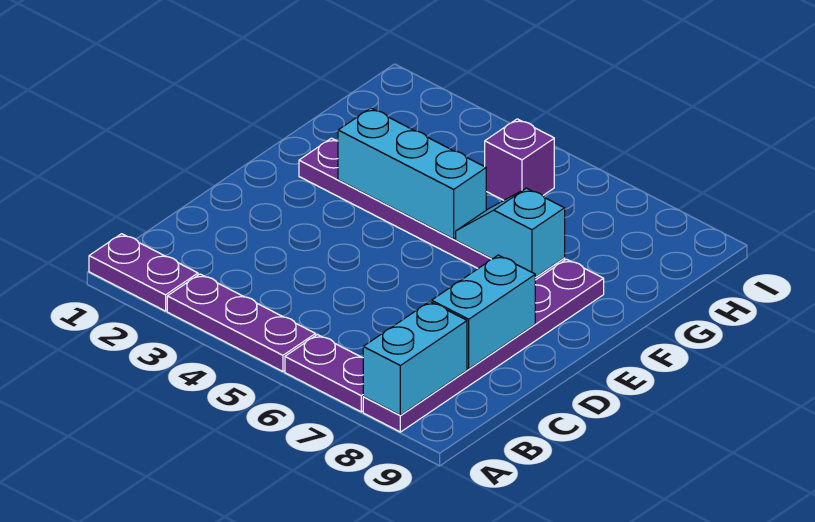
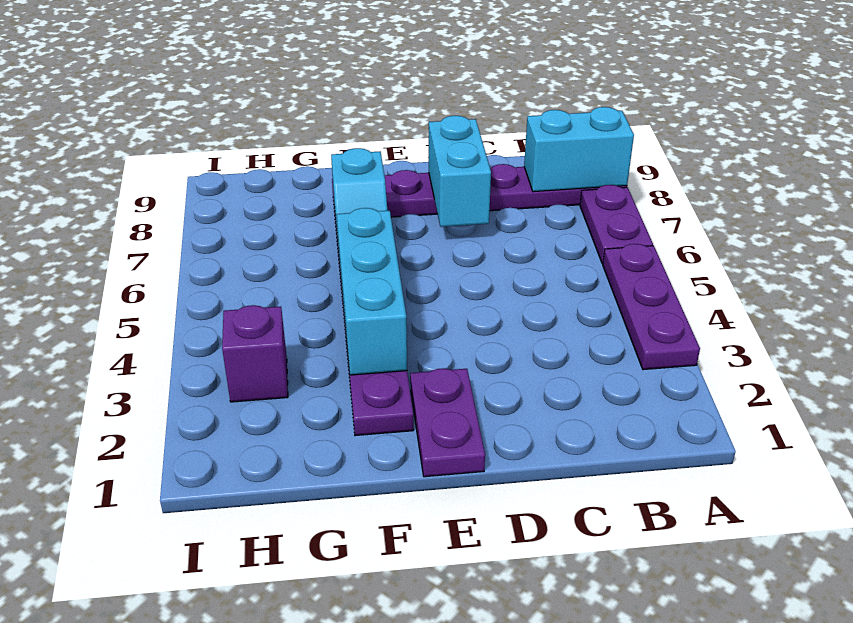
purple plate A1:A2 level 1 -> purple plate E1:E2 level 1
cyan brick C8:D8 level 2 -> cyan brick D7:D8 level 2
purple brick H5 level 1 -> purple brick H3 level 1

